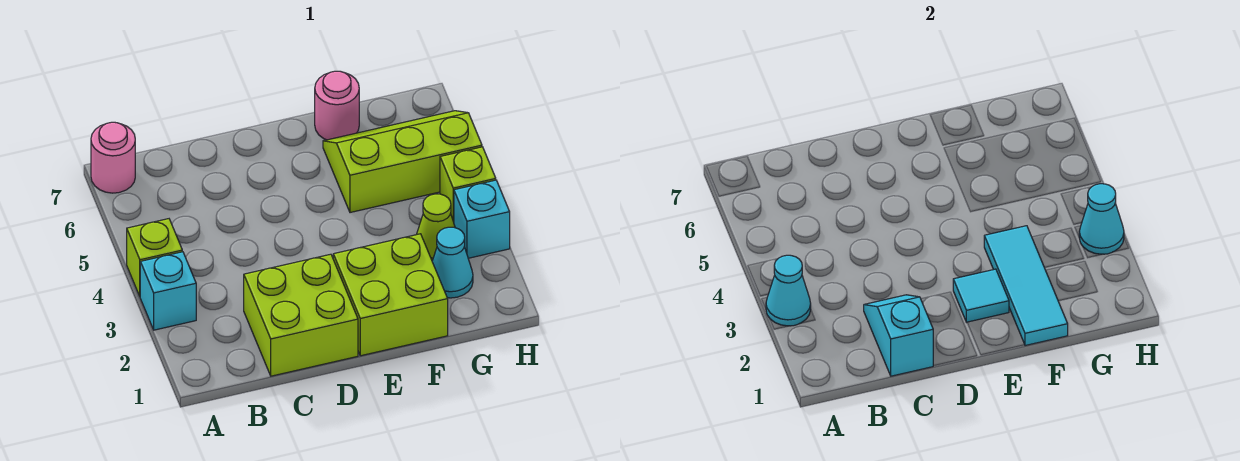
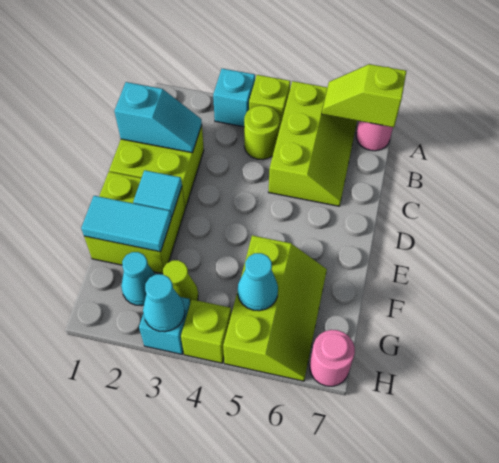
cyan cone A3 level 2 -> cyan cone G5 level 2
none -> lime slope A5:C6 level 1 top 5
none -> lime slope A6:A7 level 2 top 7
none -> lime round brick B4 level 1
cyan tile F1:F3 level 2 -> cyan tile F1:F2 level 2
pink round brick F7 level 1 -> pink round brick H7 level 1

